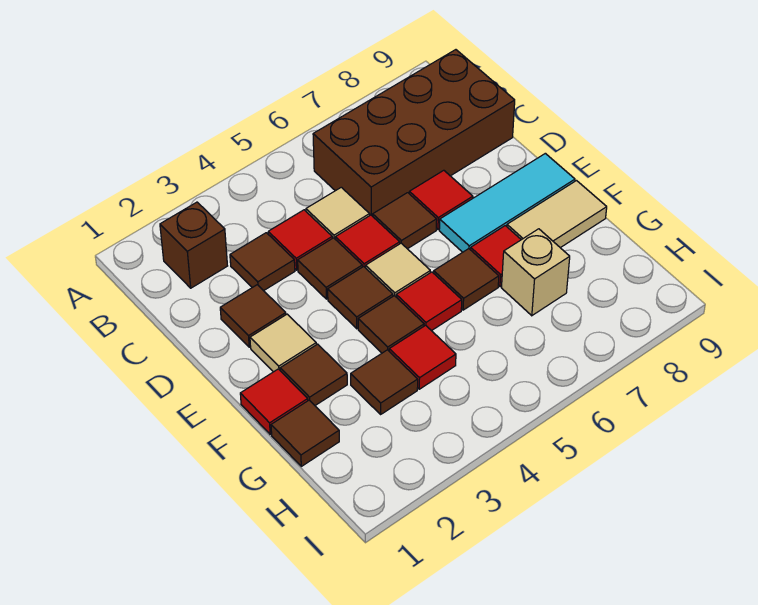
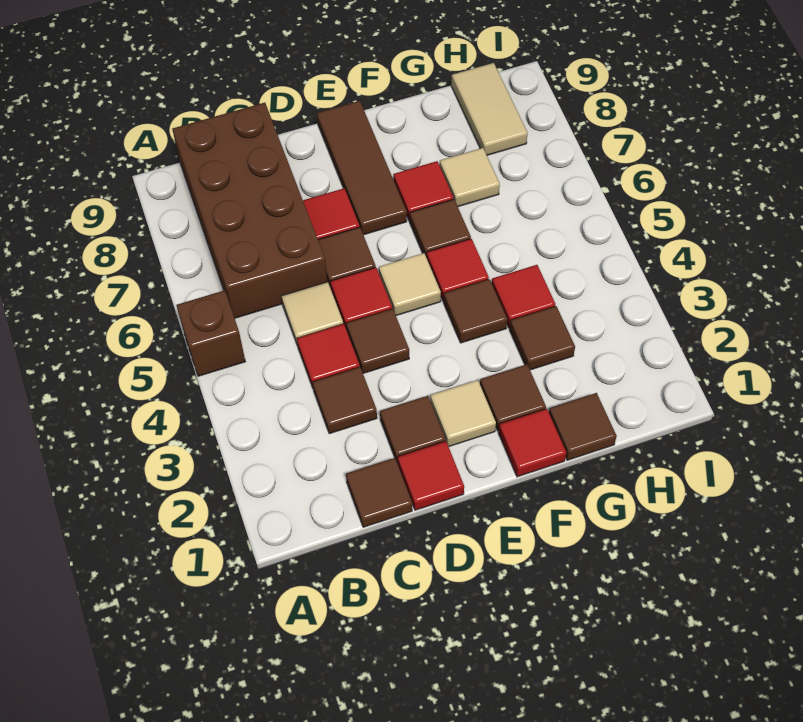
brown brick B2 level 1 -> brown brick A5 level 1
none -> red tile D1 level 1
brown tile E4 level 1 -> brown tile C1 level 1
cyan tile E7:E9 level 1 -> brown tile E7:E9 level 1
tan tile F8:F9 level 1 -> tan tile H8:H9 level 1
tan brick G7 level 1 -> tan tile G7 level 1

